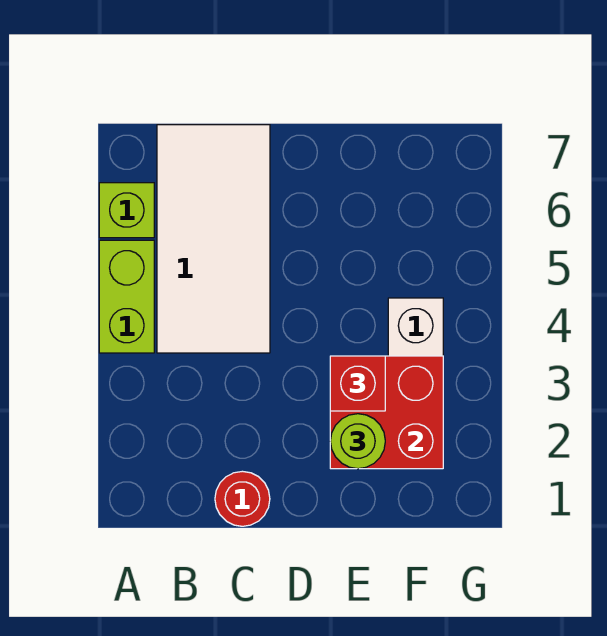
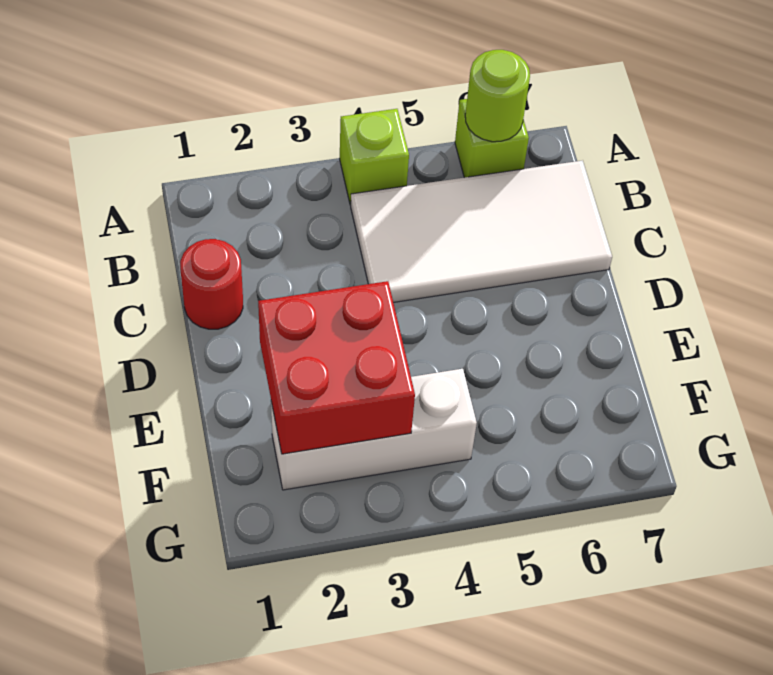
lime brick A4:A5 level 1 -> lime brick A4 level 1
lime round brick E2 level 3 -> lime round brick A6 level 2
red brick E3 level 3 -> none

